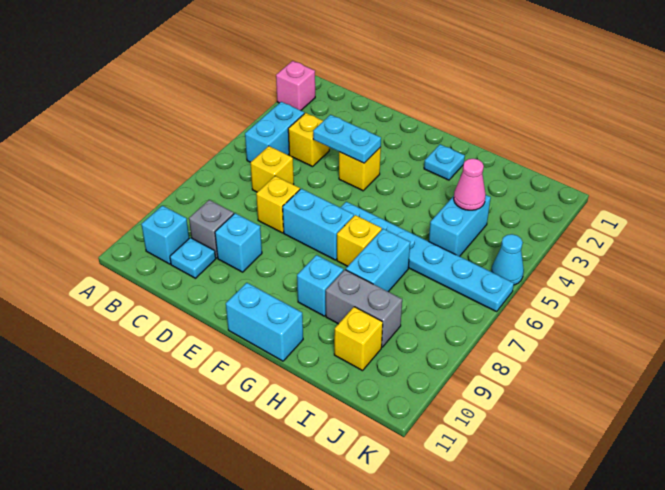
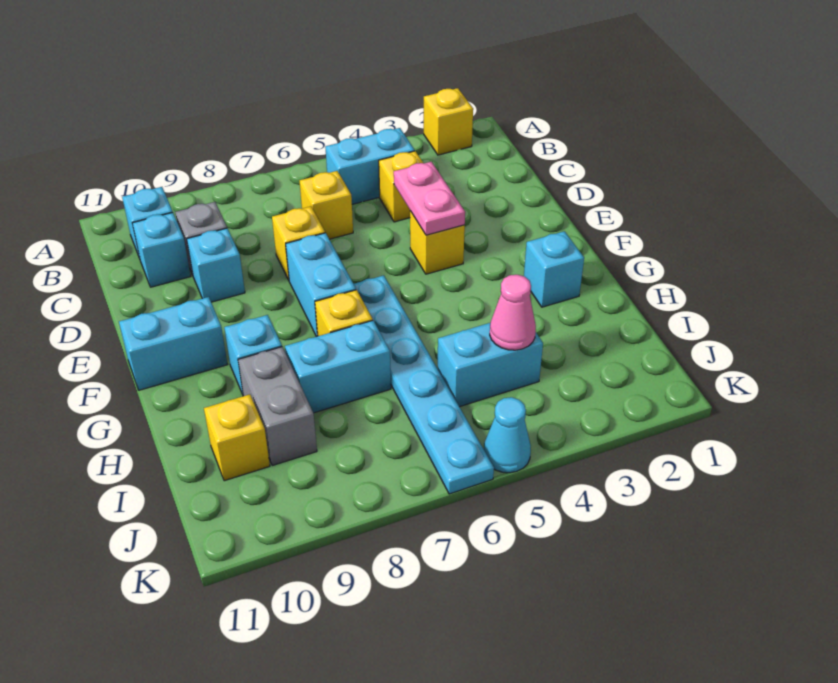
pink brick A2 level 1 -> yellow brick A2 level 1
cyan plate C10 level 1 -> cyan brick C10 level 1
cyan plate D4:E4 level 2 -> pink plate D4:E4 level 2
cyan brick F11:G11 level 1 -> cyan brick F10:F11 level 1
cyan plate G2 level 1 -> cyan brick G2 level 1

